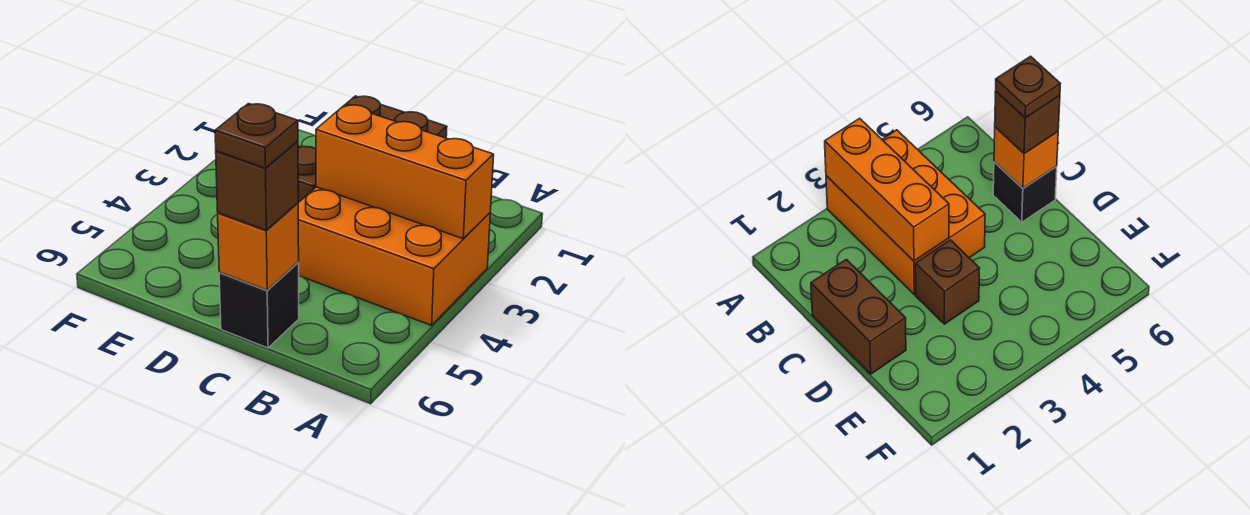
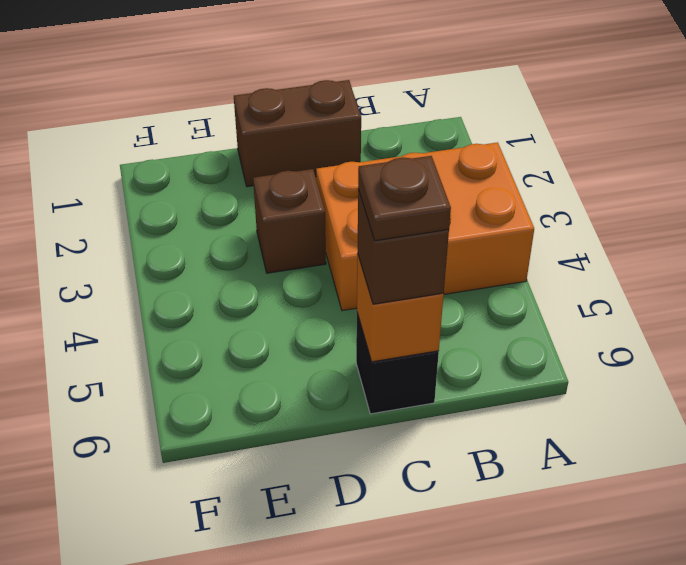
orange brick A3:C3 level 2 -> none

